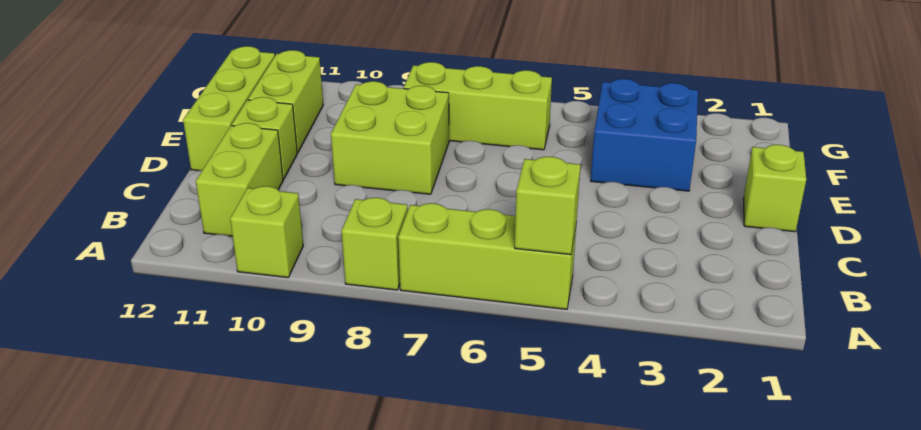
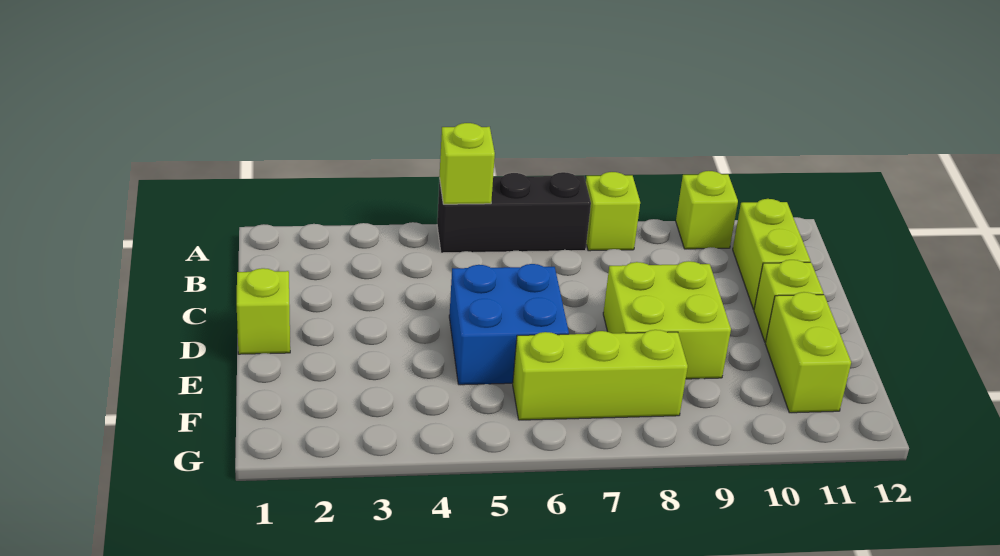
lime brick A5:A7 level 1 -> black brick A5:A7 level 1
lime brick D12:F12 level 1 -> none
blue brick E3:F4 level 1 -> blue brick D5:E6 level 1

